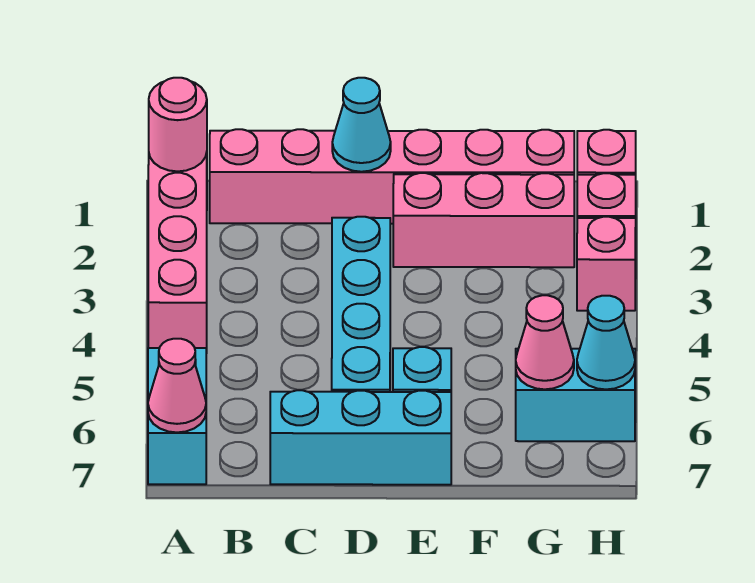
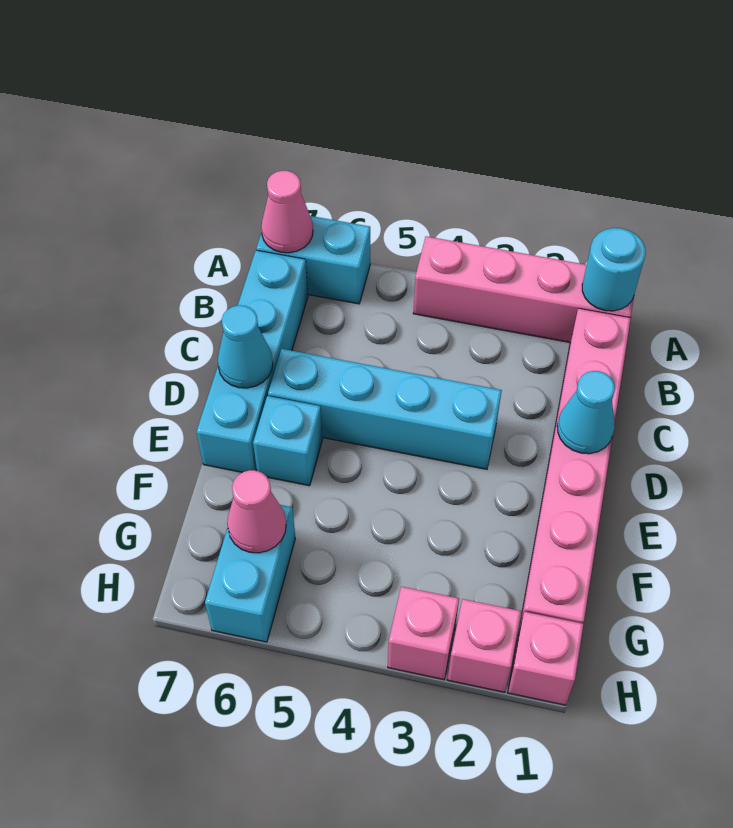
pink round brick A1 level 2 -> cyan round brick A1 level 2
cyan brick C7:E7 level 1 -> cyan brick B7:E7 level 1
pink brick E2:G2 level 1 -> none
cyan cone H6 level 2 -> cyan cone D7 level 2

